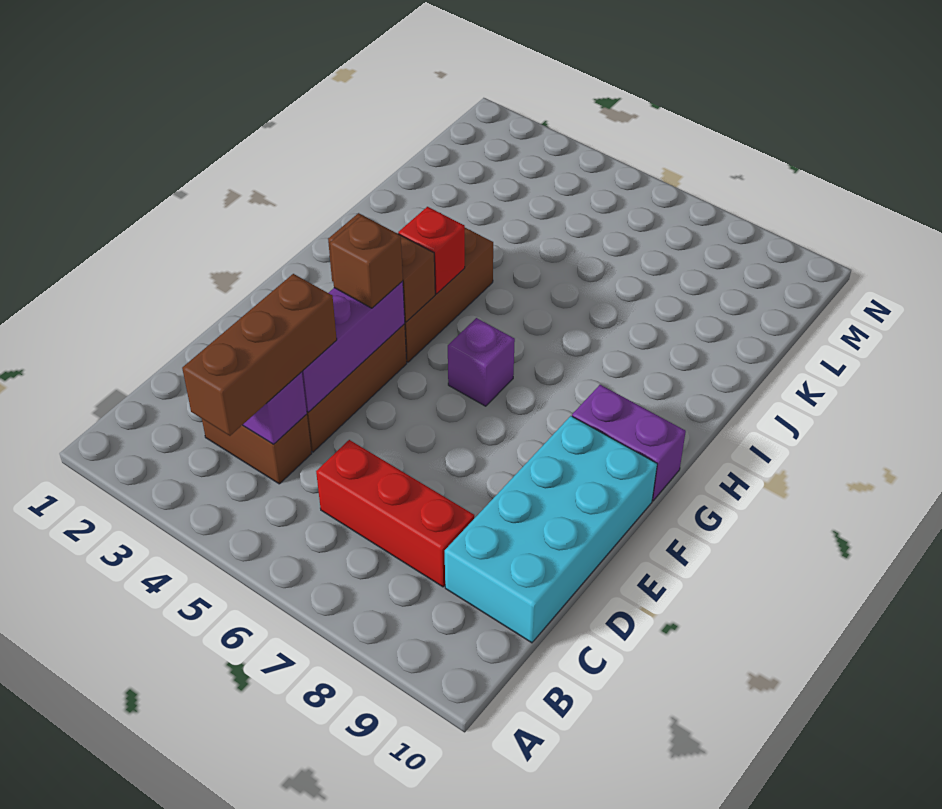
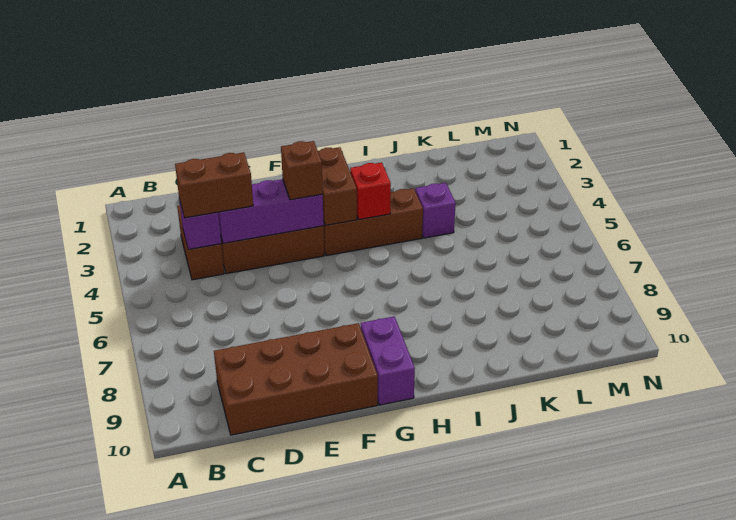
brown brick B4:D4 level 3 -> brown brick C4:D4 level 3
red brick C6:C8 level 1 -> none
cyan brick C9:F10 level 1 -> brown brick C9:F10 level 1
purple brick G6 level 1 -> purple brick J4 level 1

